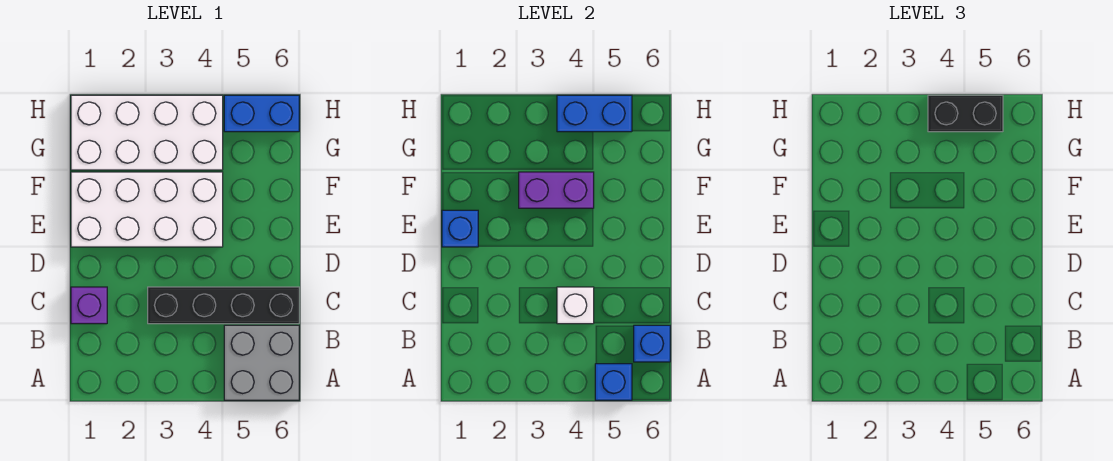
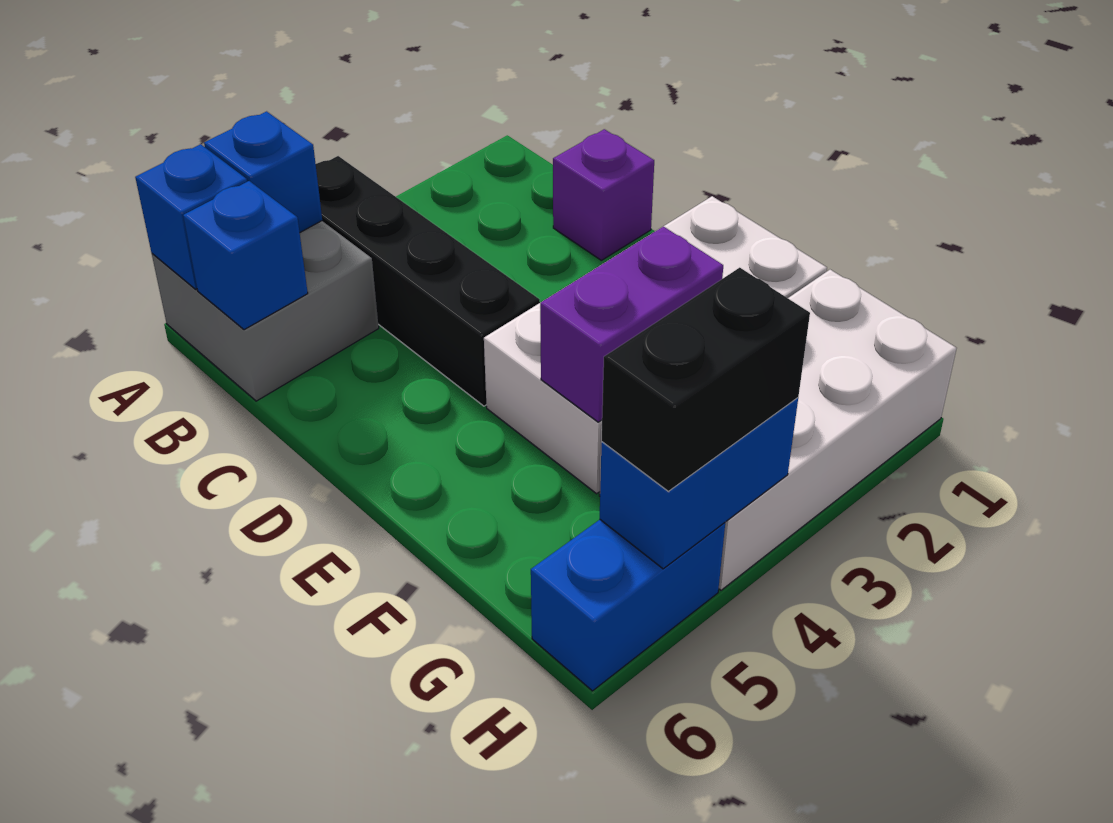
black brick C3:C6 level 1 -> black brick A4:D4 level 1
white brick C4 level 2 -> none
blue brick E1 level 2 -> blue brick A6 level 2

